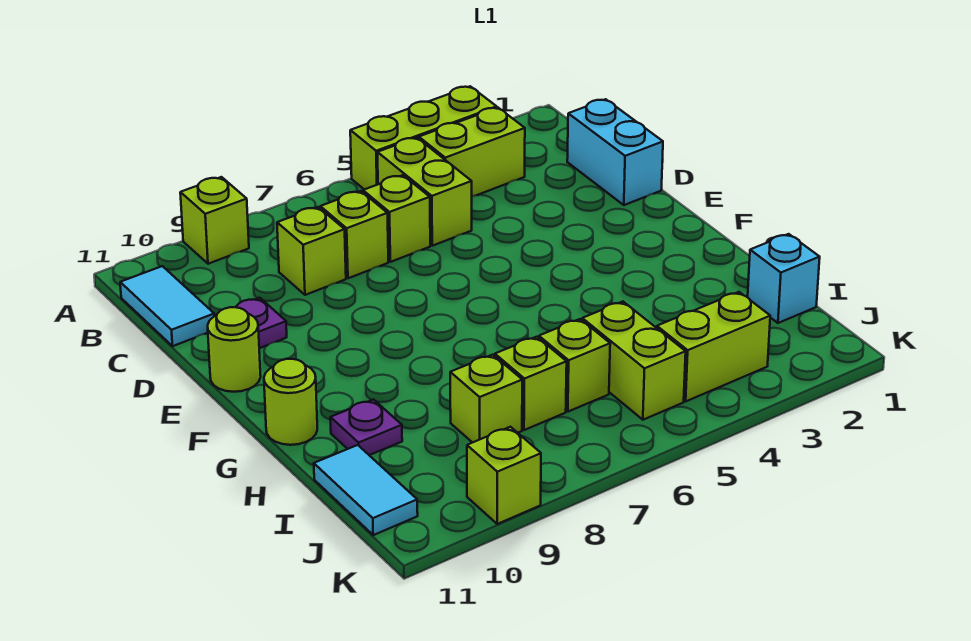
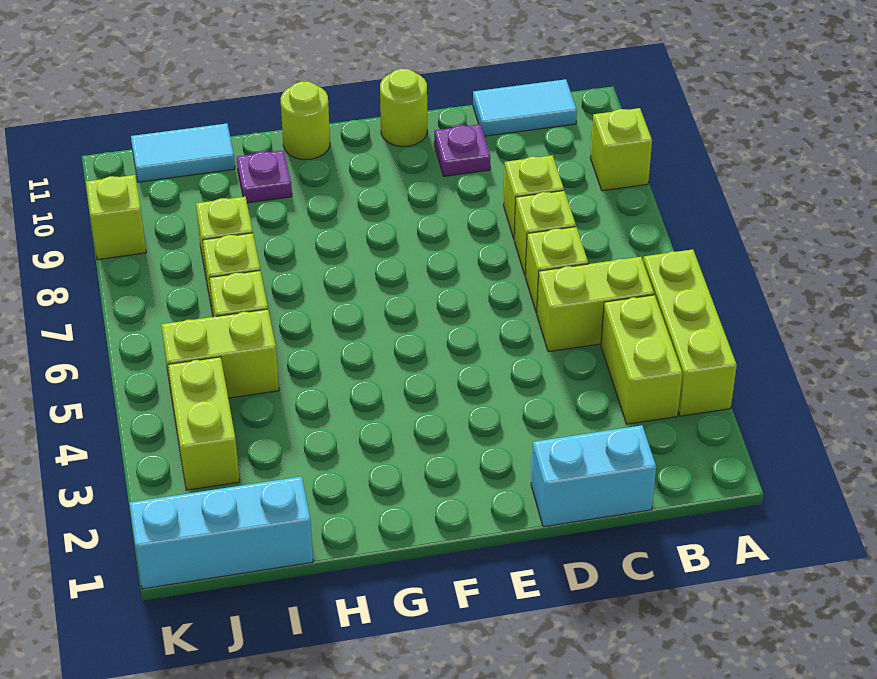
cyan brick I1 level 1 -> cyan brick I1:K1 level 1

